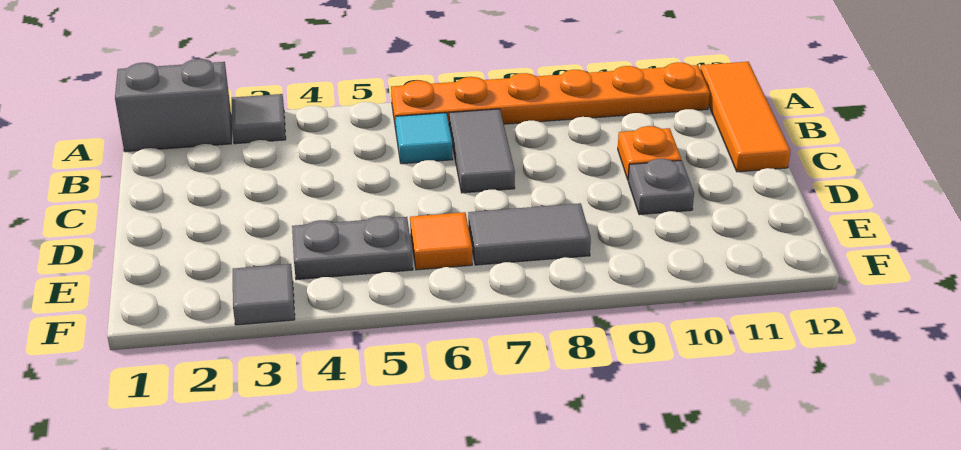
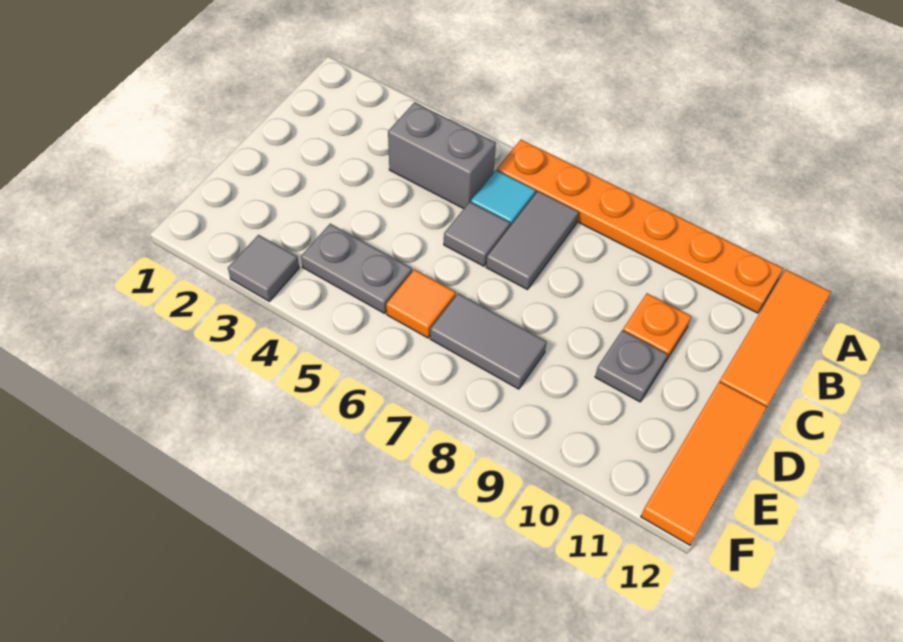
grey brick A1:A2 level 1 -> grey brick B4:B5 level 1
grey tile A3 level 1 -> grey tile C6 level 1
none -> orange tile D12:F12 level 1

